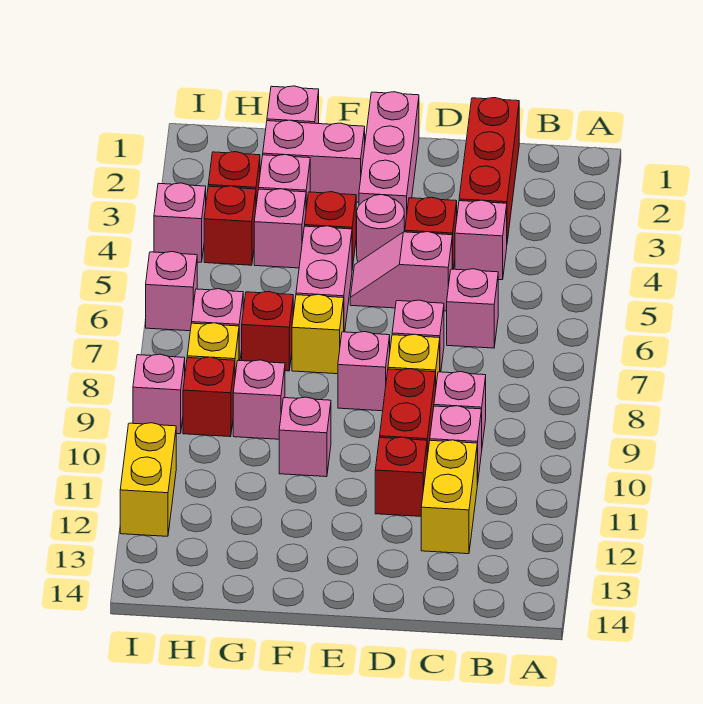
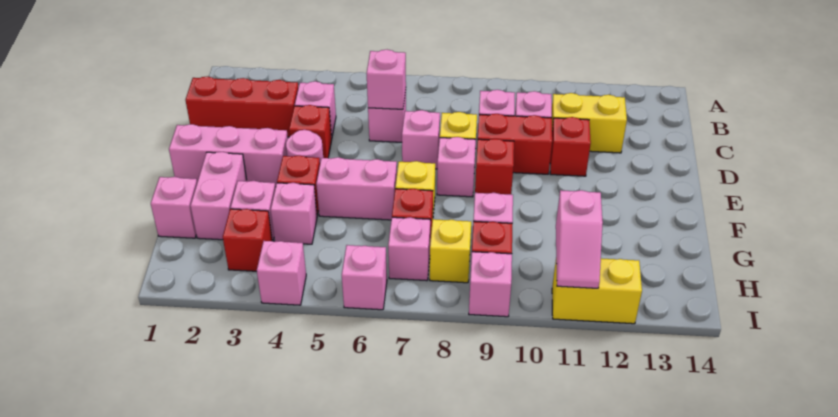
pink slope D5:E5 level 1 top D -> pink slope H11:I11 level 2 top H
pink brick F10 level 1 -> pink brick C6 level 2
red brick H4 level 1 -> red brick E9 level 1

